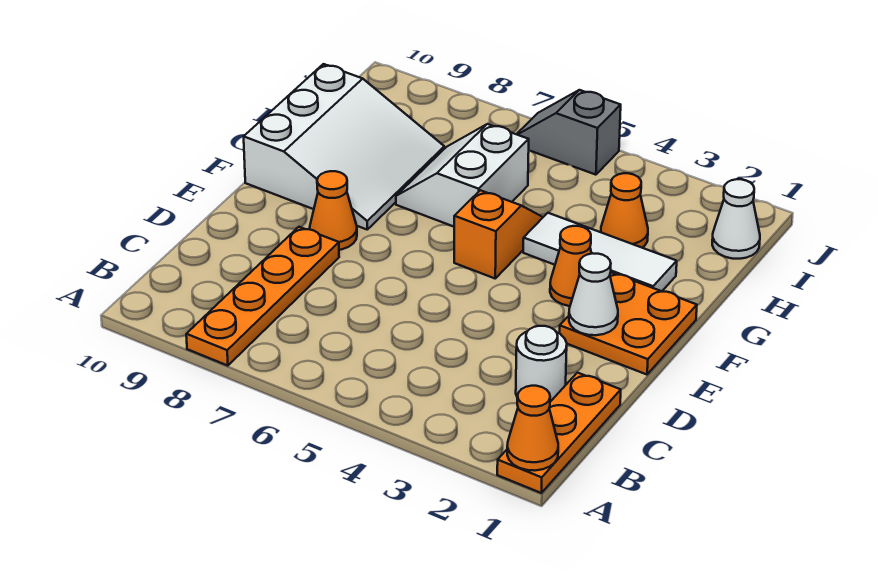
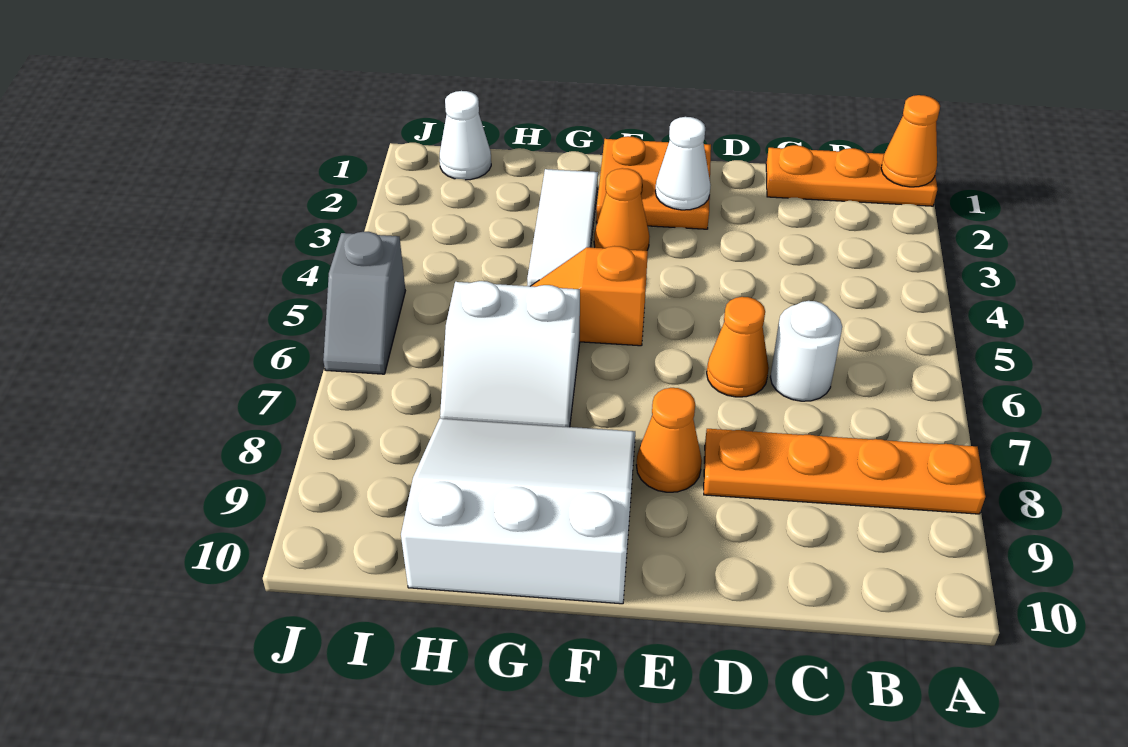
white round brick C2 level 1 -> white round brick C6 level 1
orange cone H3 level 1 -> orange cone D6 level 1

